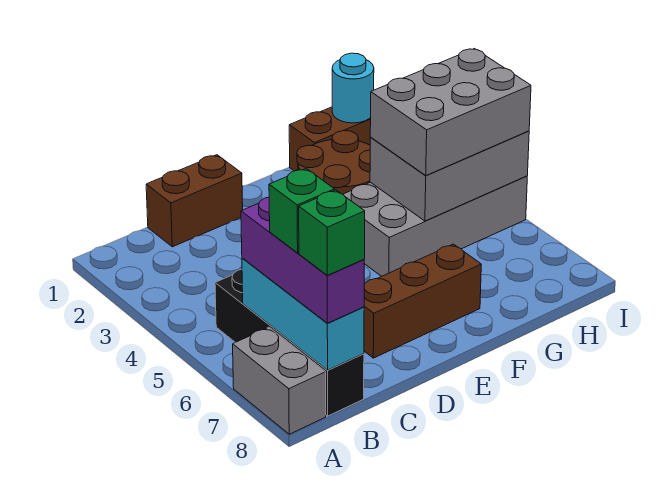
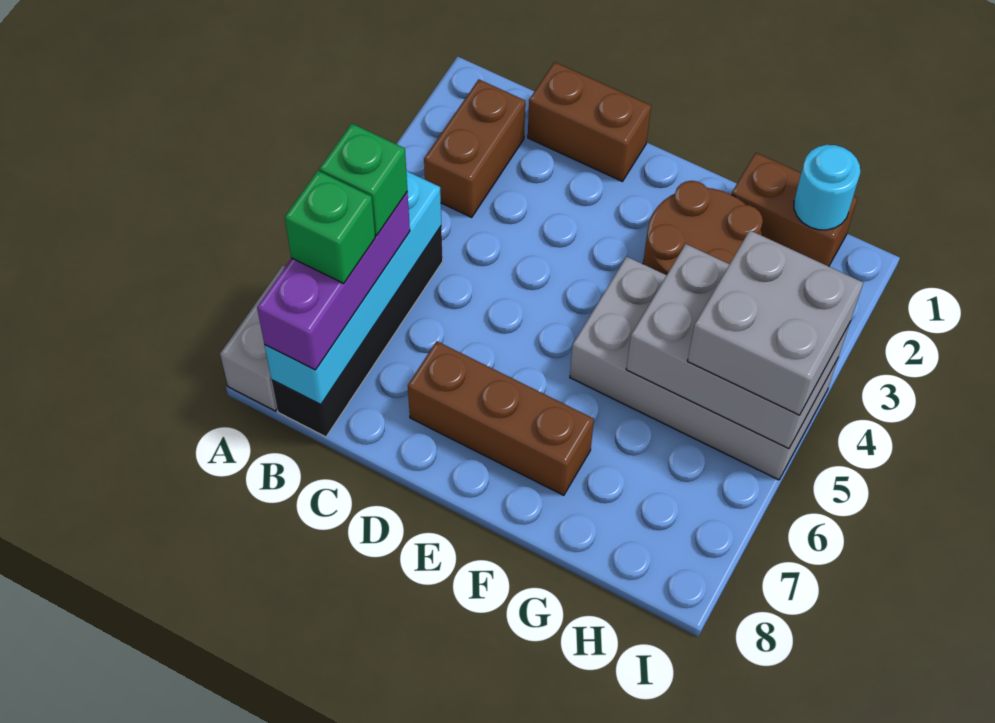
none -> brown brick B2:B3 level 1
cyan brick B6:B8 level 2 -> cyan brick B5:B8 level 2
green brick B8 level 4 -> green brick B6 level 4
grey brick G4:I5 level 3 -> grey brick H4:I5 level 3

